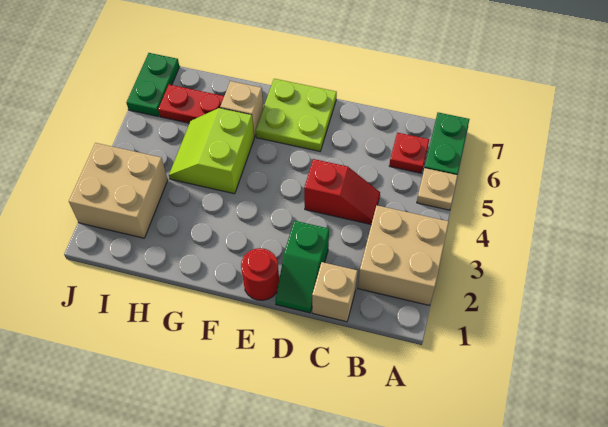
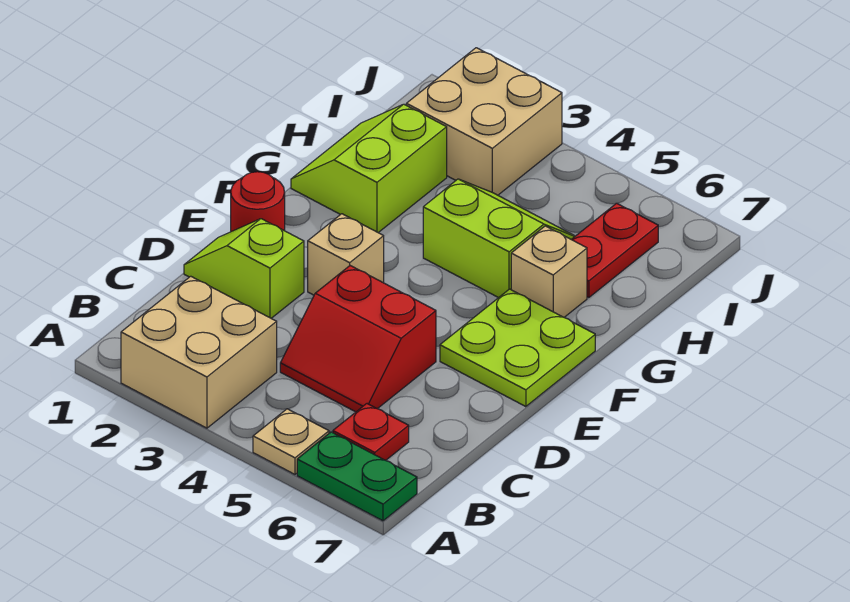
tan brick C1 level 1 -> tan brick E3 level 1
red slope C4:D4 level 1 top D -> red slope C4:D5 level 1 top D
green slope D1:D2 level 1 top 2 -> lime slope D1:D2 level 1 top 2
none -> lime slope G1:H2 level 1 top 2
green plate J6:J7 level 1 -> none

